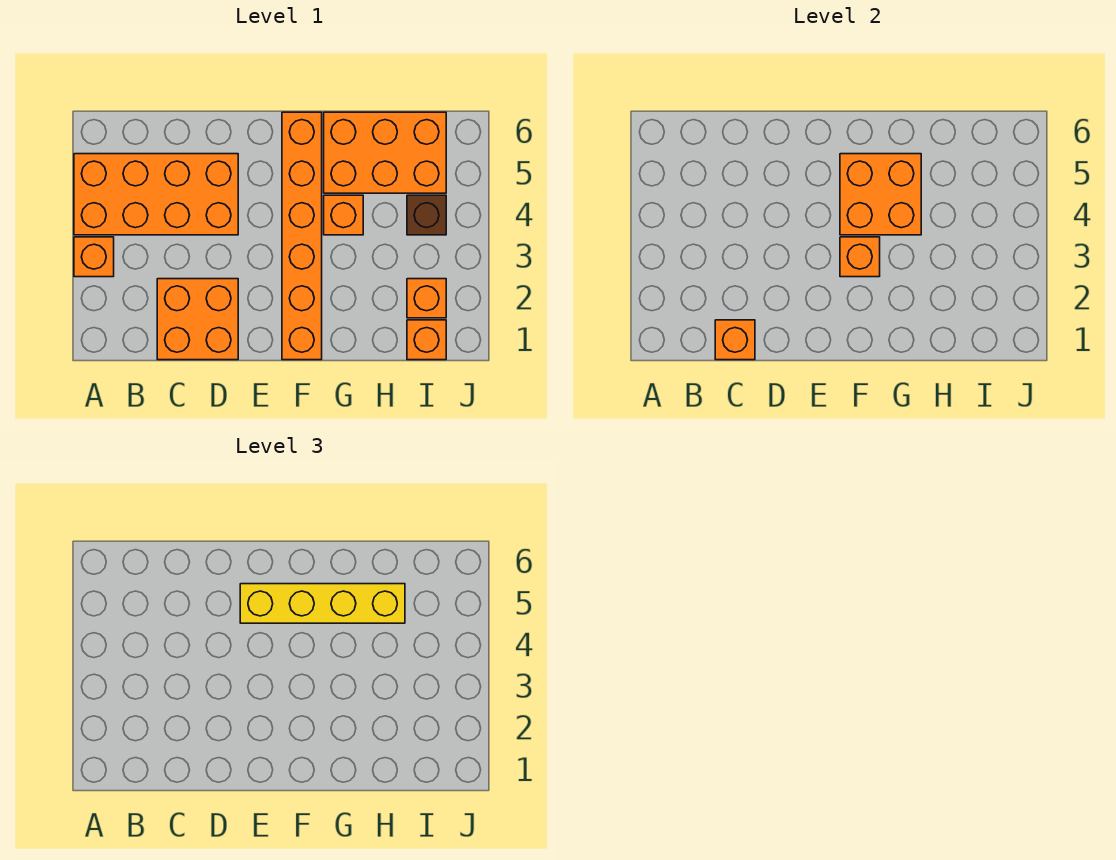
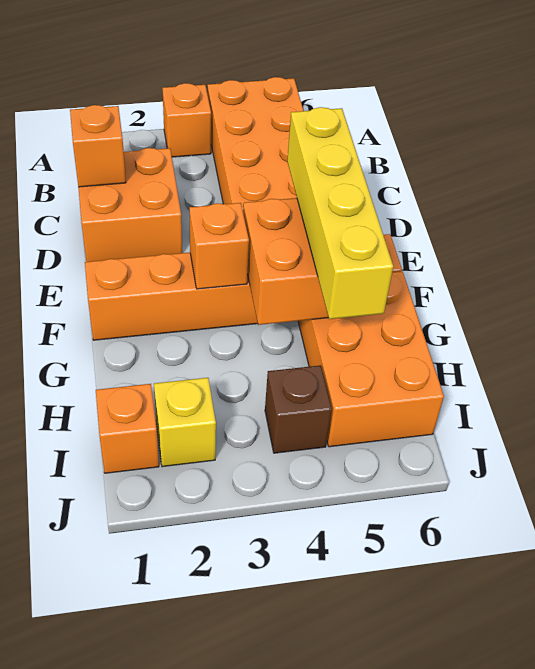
orange brick G4 level 1 -> none
orange brick I2 level 1 -> yellow brick I2 level 1

